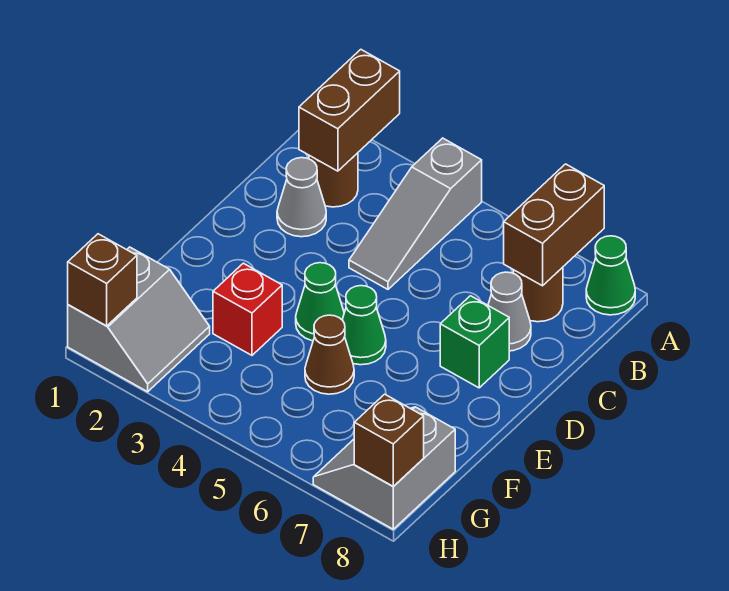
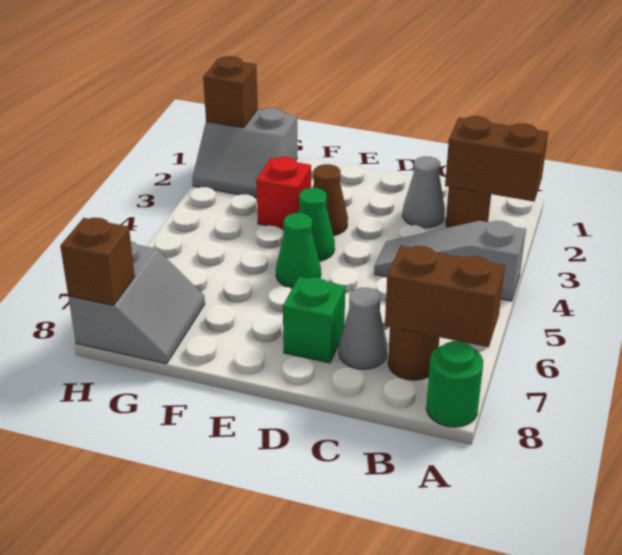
green cone A8 level 1 -> green round brick A8 level 1
brown cone F5 level 1 -> brown cone E3 level 1
grey slope G7:H8 level 1 top 8 -> grey slope G7:H8 level 1 top H

